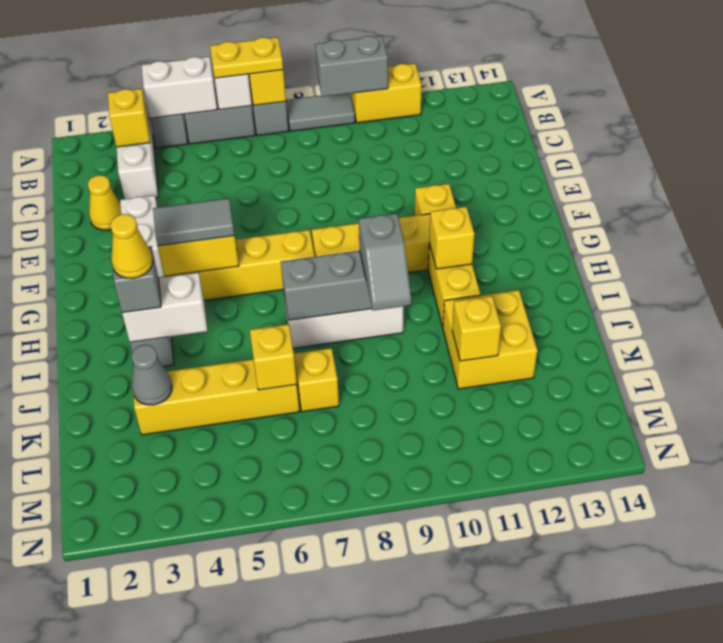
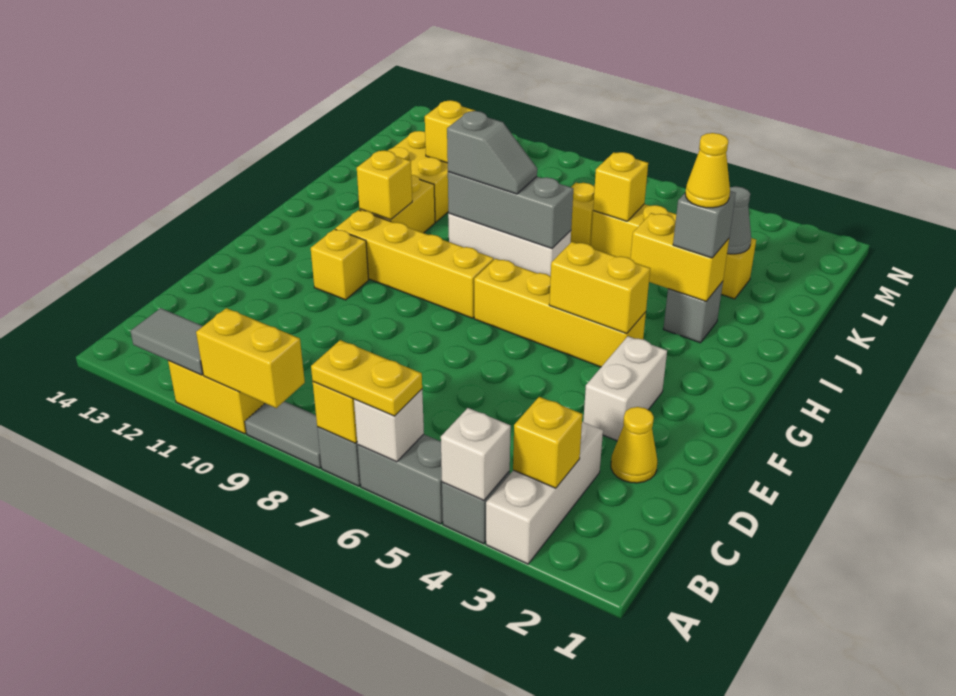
white brick A4:A5 level 2 -> white brick A4 level 2
grey brick A9:A10 level 2 -> yellow brick A9:A10 level 2
grey tile G4:G5 level 3 -> grey tile A11:A12 level 2
white brick I3:I4 level 2 -> yellow brick I3:I4 level 2
grey slope I9:J9 level 3 top I -> grey slope I8:I9 level 3 top 9

